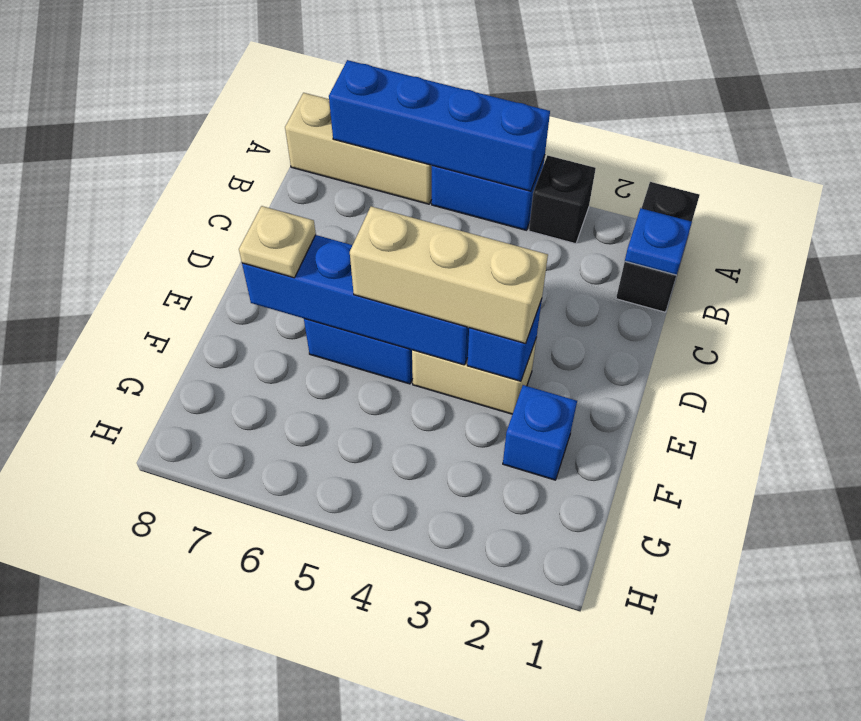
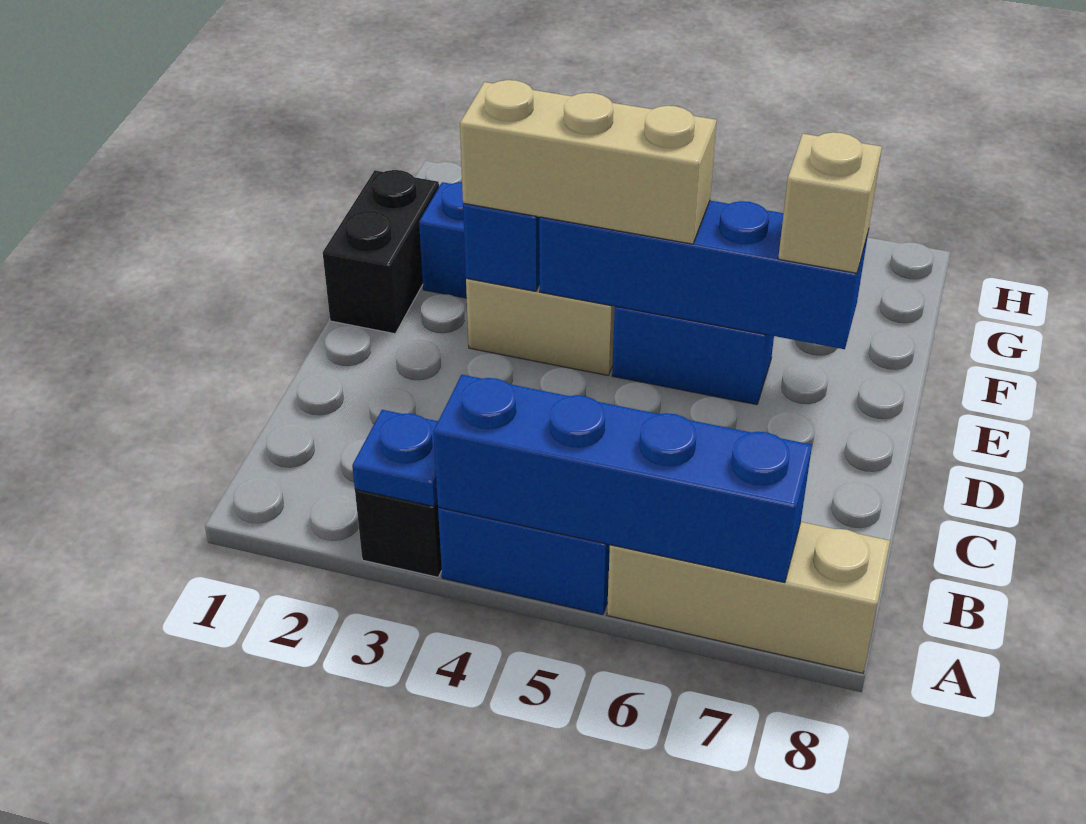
black brick A1:B1 level 1 -> black brick E1:F1 level 1
blue plate B1 level 2 -> blue plate A3 level 2
tan plate E7 level 3 -> tan brick E7 level 3

